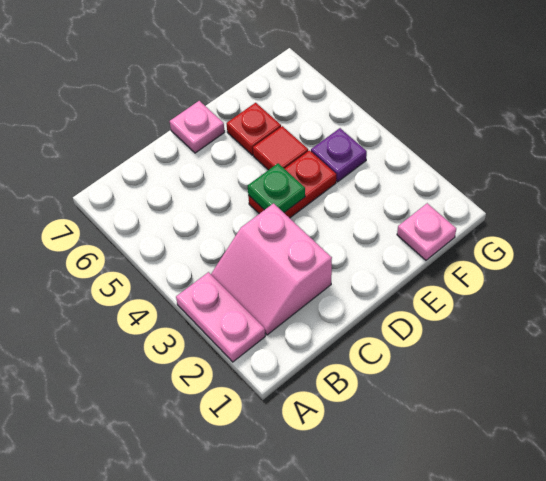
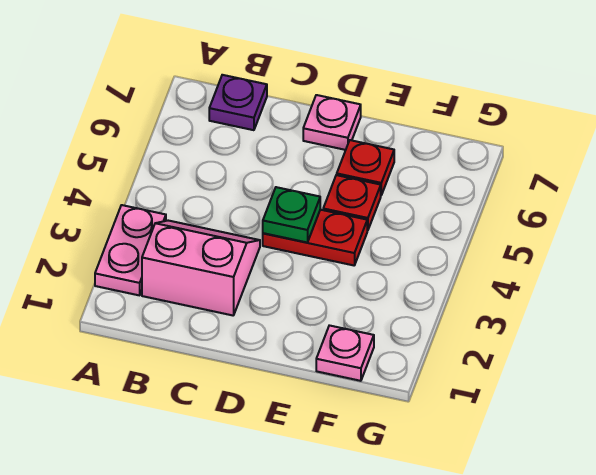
pink slope B2:C3 level 1 top C -> pink slope B2:C3 level 1 top 2
red tile E5 level 1 -> red plate E5 level 1
purple plate F4 level 1 -> purple plate B7 level 1

